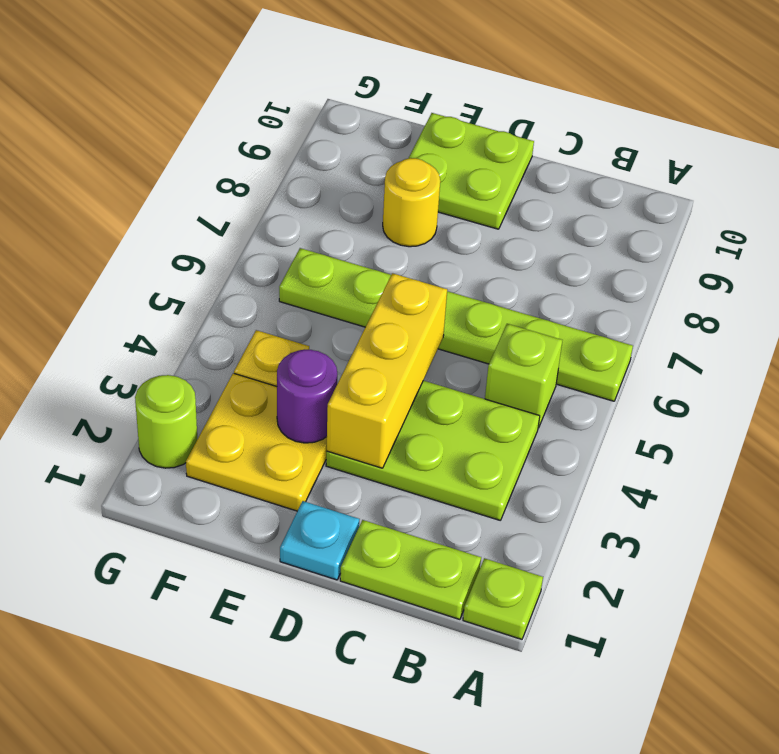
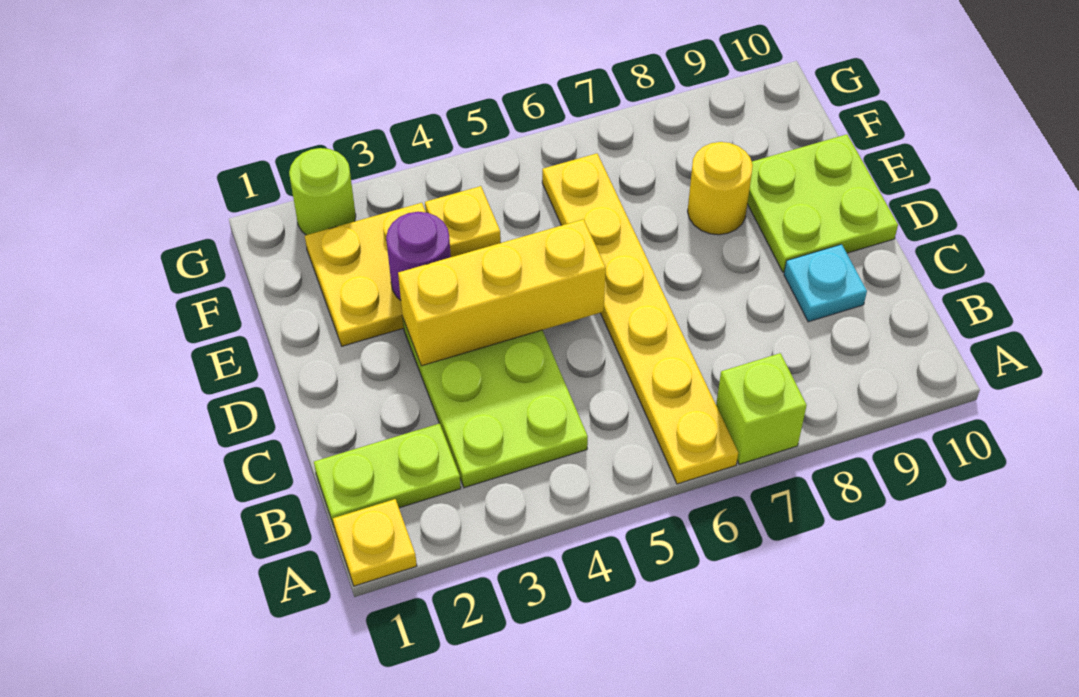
lime plate A1 level 1 -> yellow plate A1 level 1
lime plate A6:F6 level 1 -> yellow plate A6:F6 level 1
lime plate B1:C1 level 1 -> lime plate B1:B2 level 1
lime brick B5 level 1 -> lime brick A7 level 1
cyan plate D1 level 1 -> cyan plate C9 level 1

